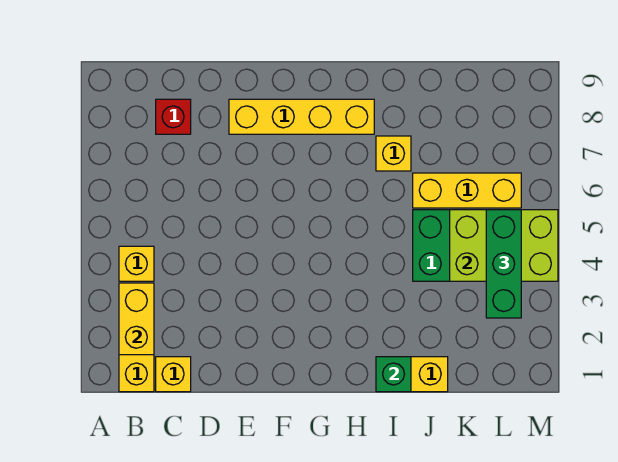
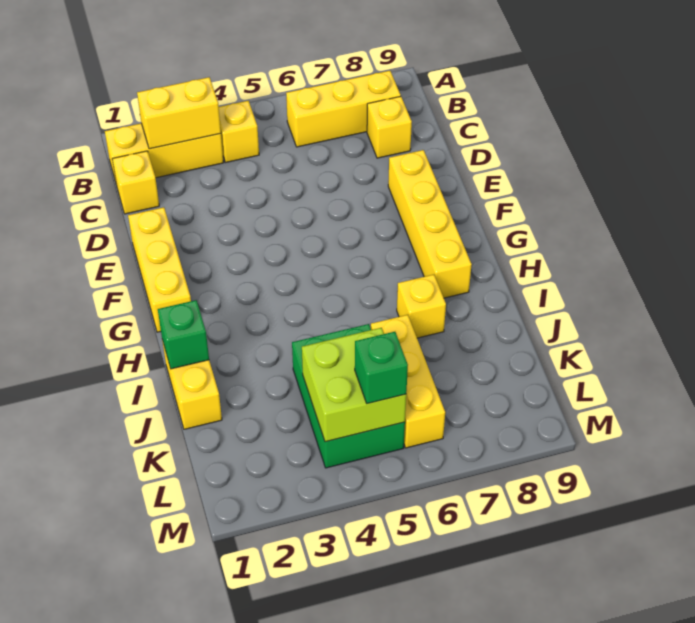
none -> yellow brick B6:B8 level 1
red brick C8 level 1 -> yellow brick C8 level 1
none -> yellow brick E1:G1 level 1
lime brick K4:M5 level 2 -> lime brick K4:L5 level 2
green brick L3:L5 level 3 -> green brick L5 level 3

